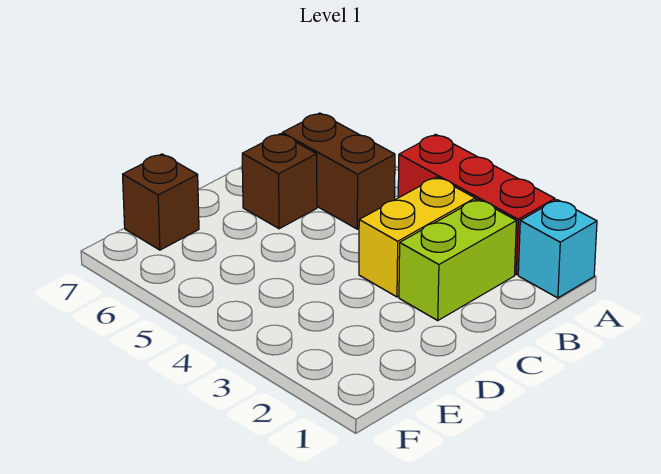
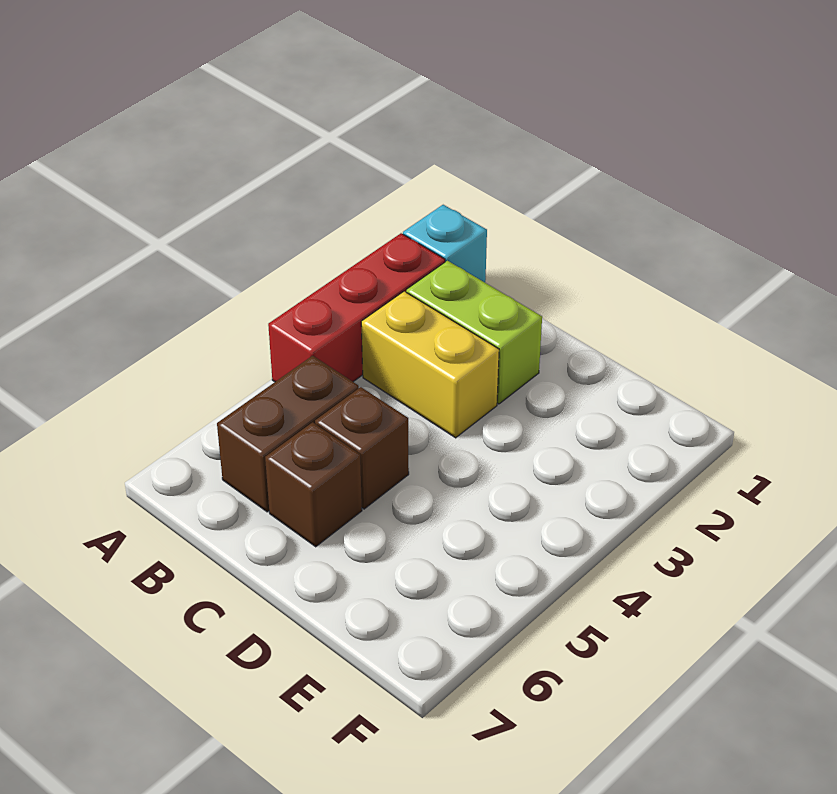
brown brick E7 level 1 -> brown brick C5 level 1

